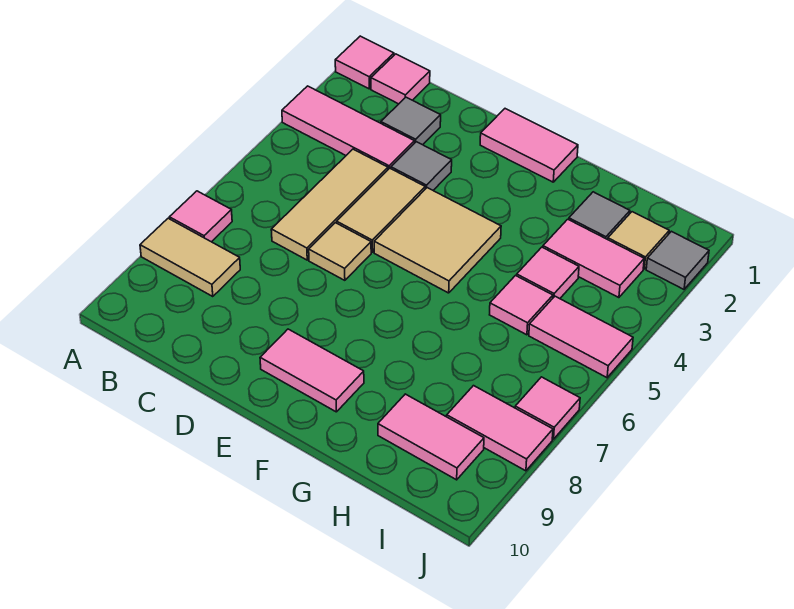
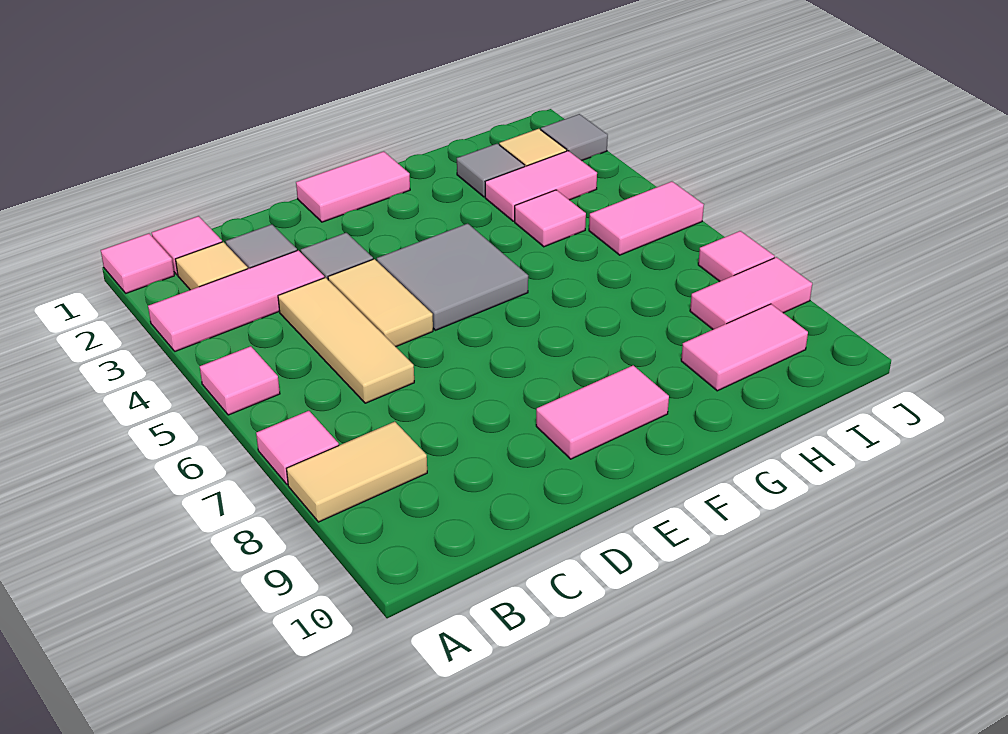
tan tile D6 level 1 -> tan tile B2 level 1
tan tile E4:F5 level 1 -> grey tile E4:F5 level 1
pink tile H5 level 1 -> pink tile A5 level 1

